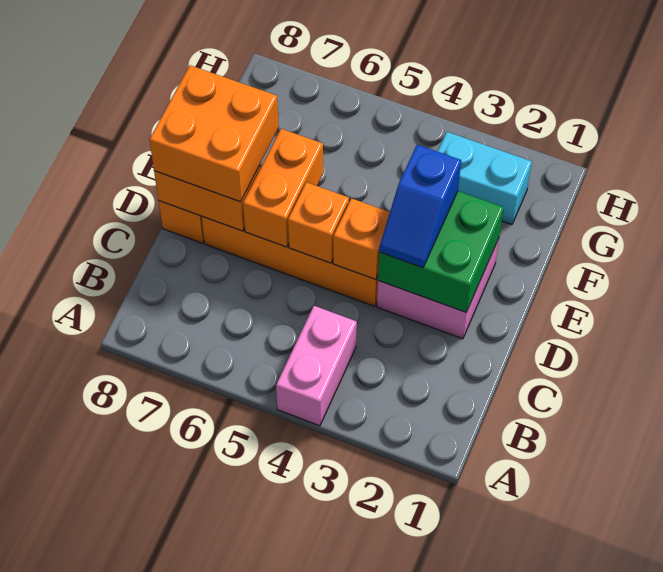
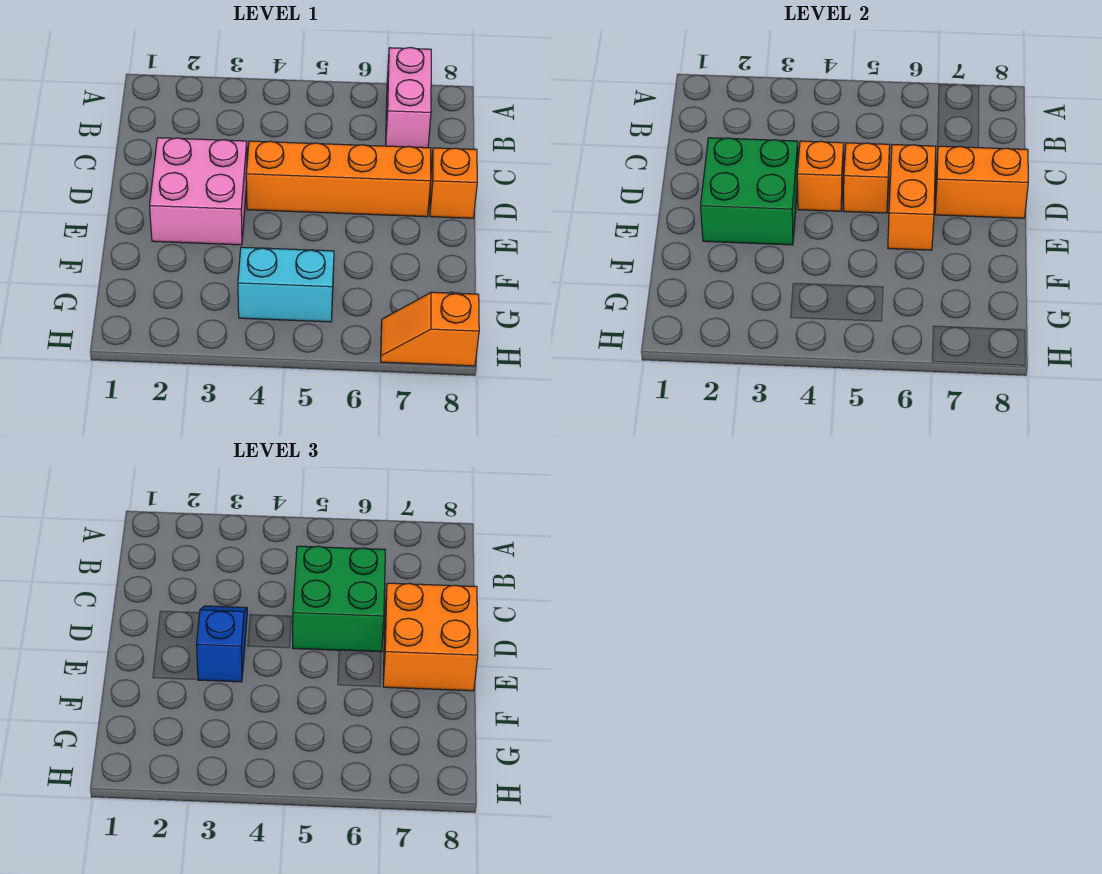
pink brick A4:B4 level 1 -> pink brick A7:B7 level 1
none -> green brick C5:D6 level 3
cyan brick G2:G3 level 1 -> cyan brick G4:G5 level 1
none -> orange slope H7:H8 level 1 top 8

